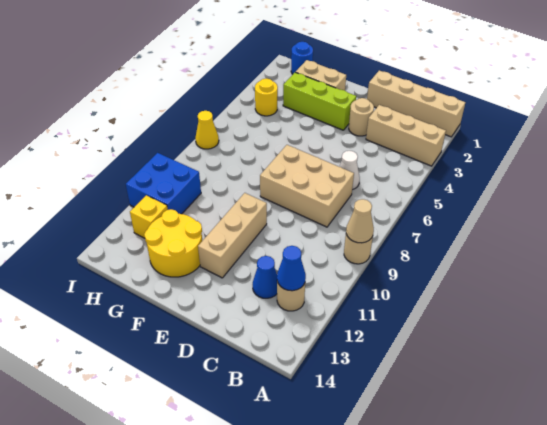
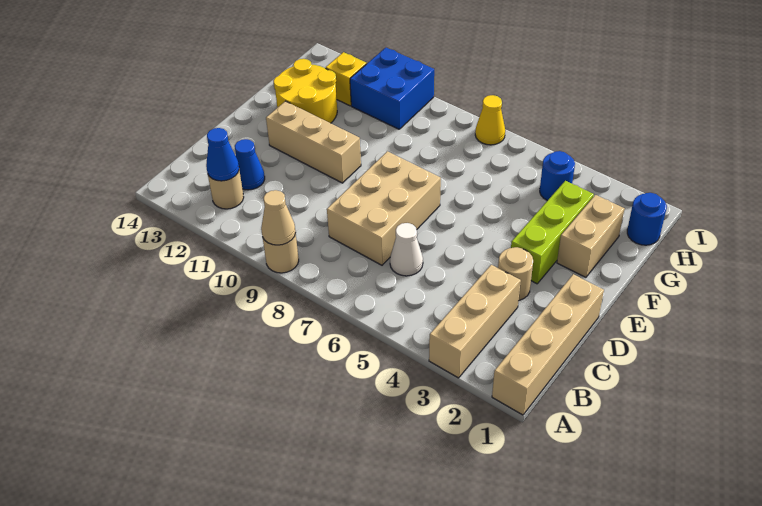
yellow round brick H4 level 1 -> blue round brick H4 level 1

